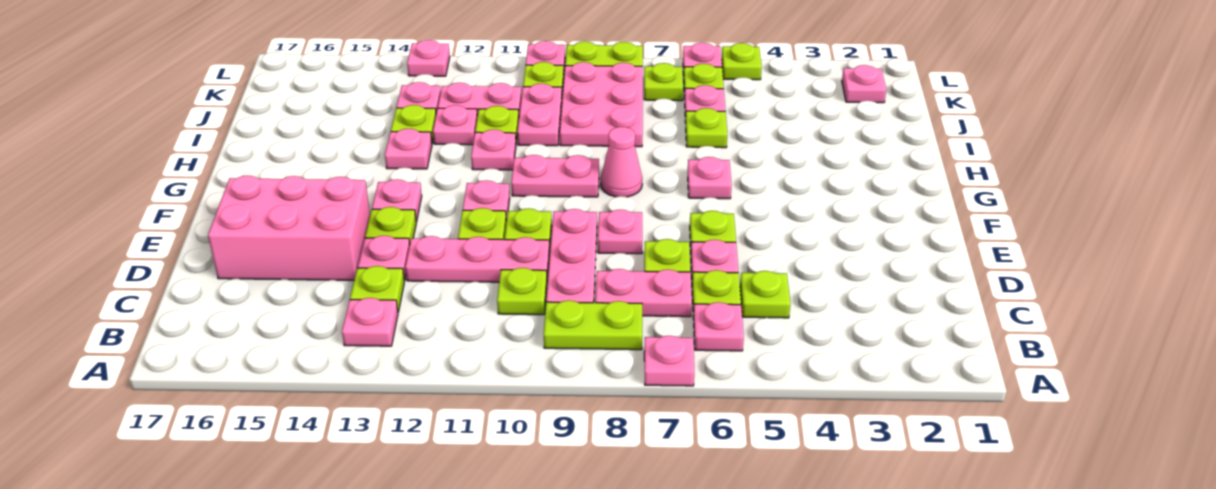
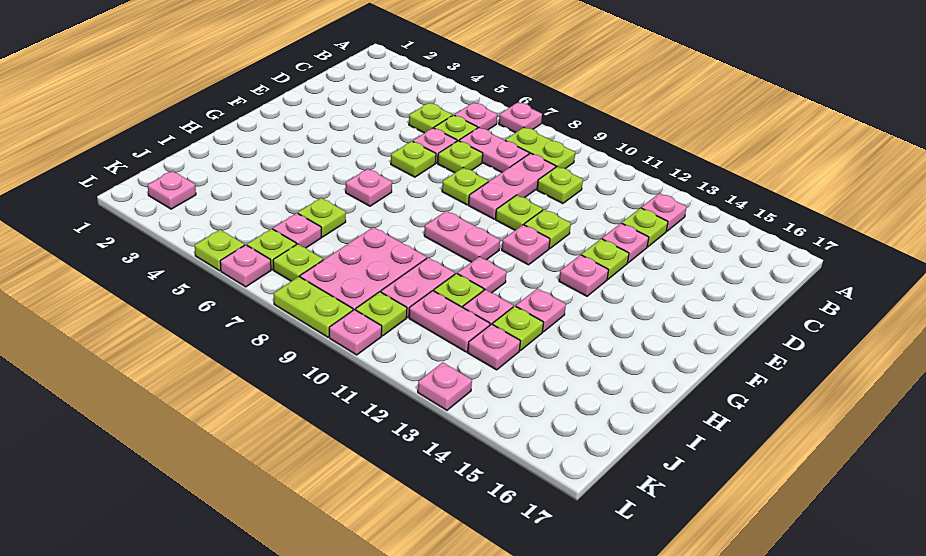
pink plate D10:D12 level 1 -> none
pink brick D14:E16 level 1 -> none
pink plate E8 level 1 -> lime plate E8 level 1
pink cone G8 level 1 -> none

